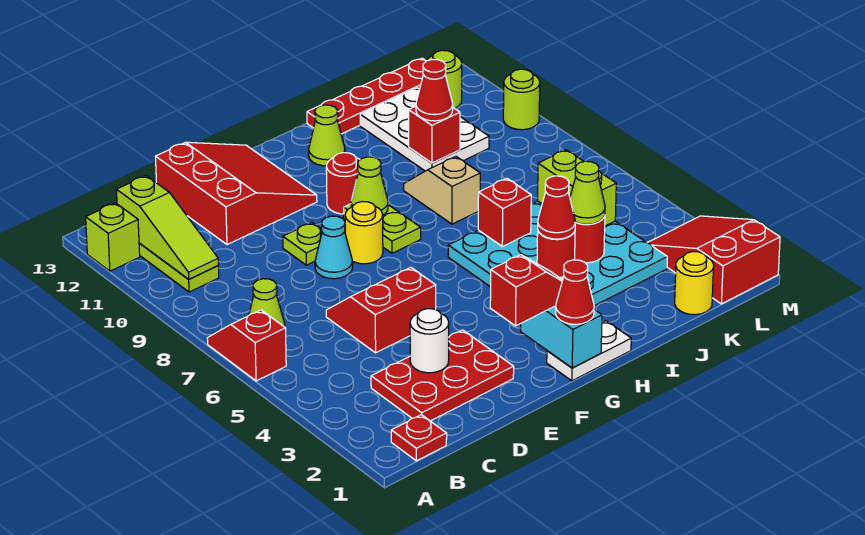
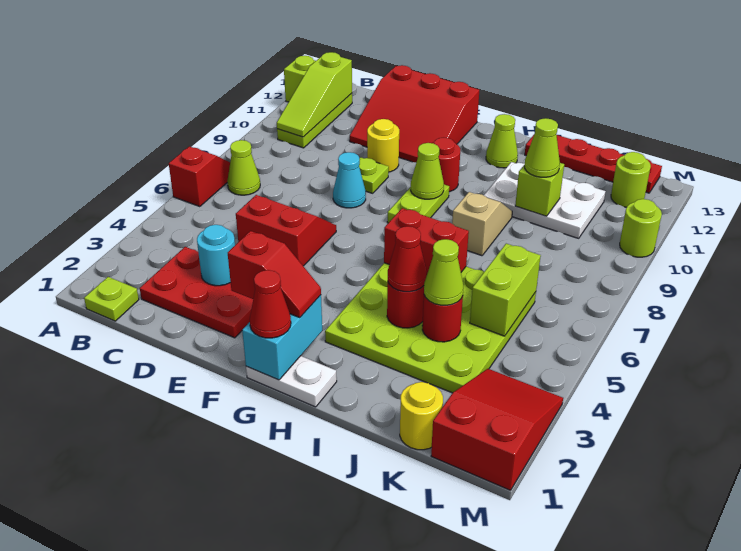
red plate B1 level 1 -> lime plate B1 level 1
white round brick D3 level 2 -> cyan round brick D3 level 2
red slope D11:F13 level 1 top D -> red slope D11:F13 level 1 top 13
yellow round brick F8 level 1 -> yellow round brick E10 level 1
cyan plate H3:K6 level 1 -> lime plate H3:K6 level 1
red brick I6 level 2 -> red brick H6:I6 level 2
white plate J10:K12 level 1 -> white plate I10:K11 level 1
red brick J10 level 2 -> lime brick J10 level 2
red cone J10 level 3 -> lime cone J10 level 3

